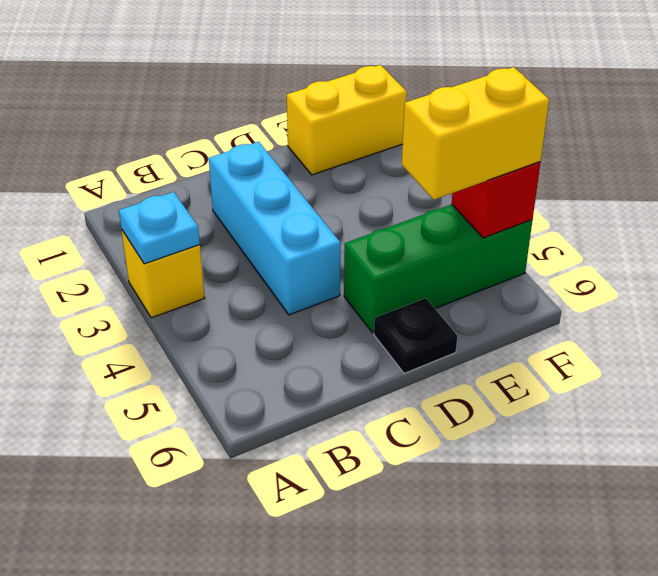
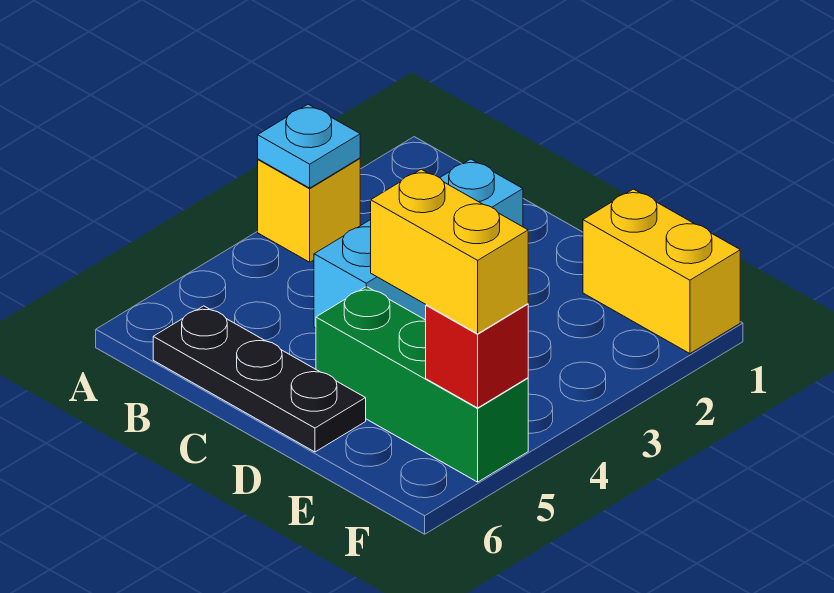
black plate D6 level 1 -> black plate B6:D6 level 1

